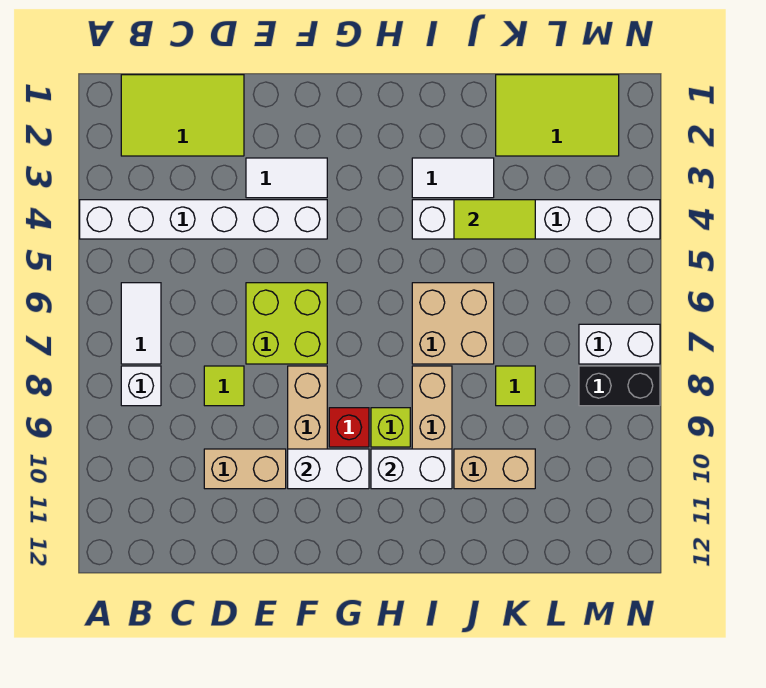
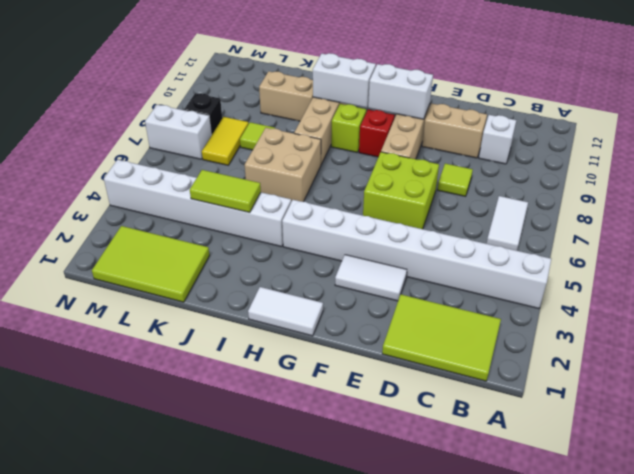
white brick A4:F4 level 1 -> white brick A4:H4 level 1
white brick B8 level 1 -> white brick C10 level 1
white tile I3:J3 level 1 -> white tile G1:H1 level 1
none -> yellow tile L7:L8 level 1
black brick M8:N8 level 1 -> black brick M8 level 1

